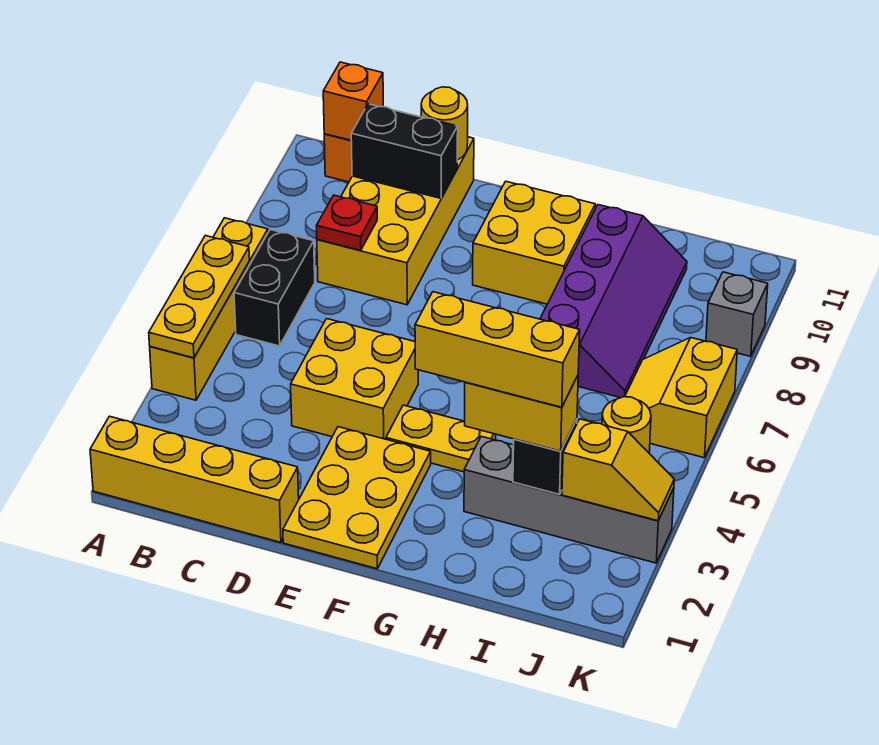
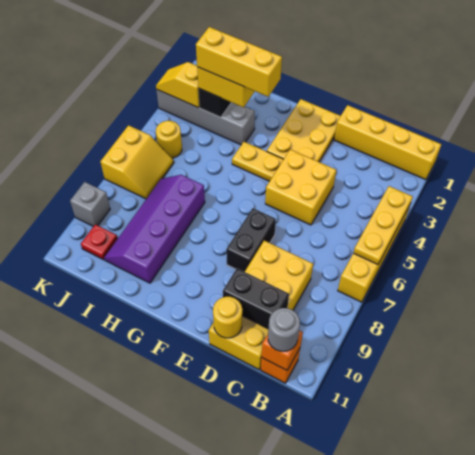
black brick B6:B7 level 1 -> black brick E7:E8 level 1
none -> grey round brick B11 level 3
red plate C8 level 2 -> red plate J10 level 1
yellow brick F9:G10 level 1 -> none

